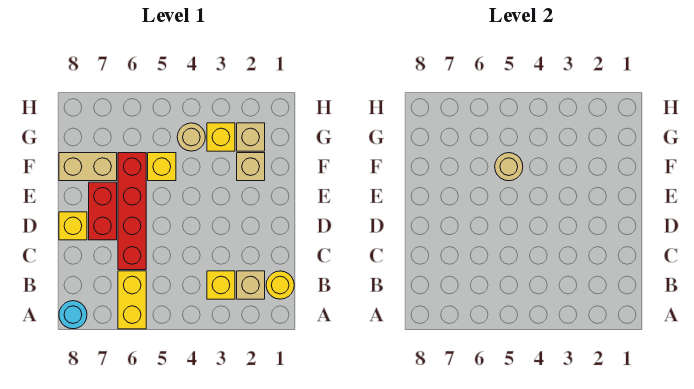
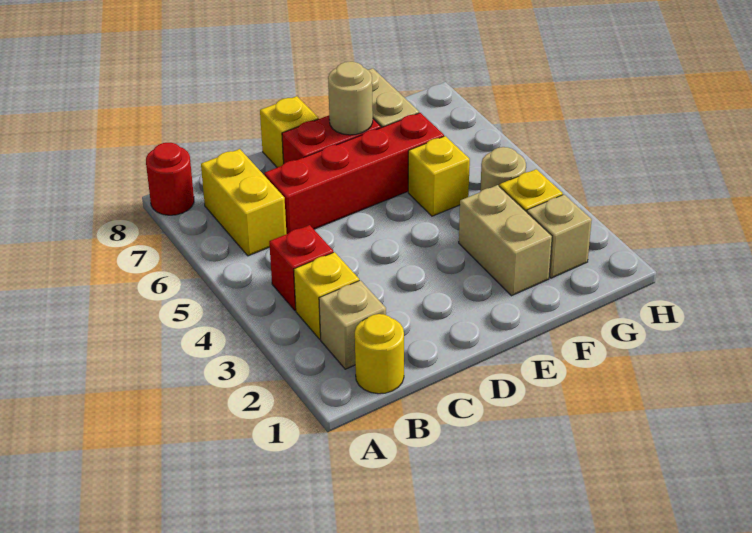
yellow brick A6:B6 level 1 -> yellow brick B6:B7 level 1
cyan round brick A8 level 1 -> red round brick A8 level 1
none -> red brick B4 level 1
tan brick F2 level 1 -> tan brick F2:F3 level 1
tan round brick F5 level 2 -> tan round brick E7 level 2

